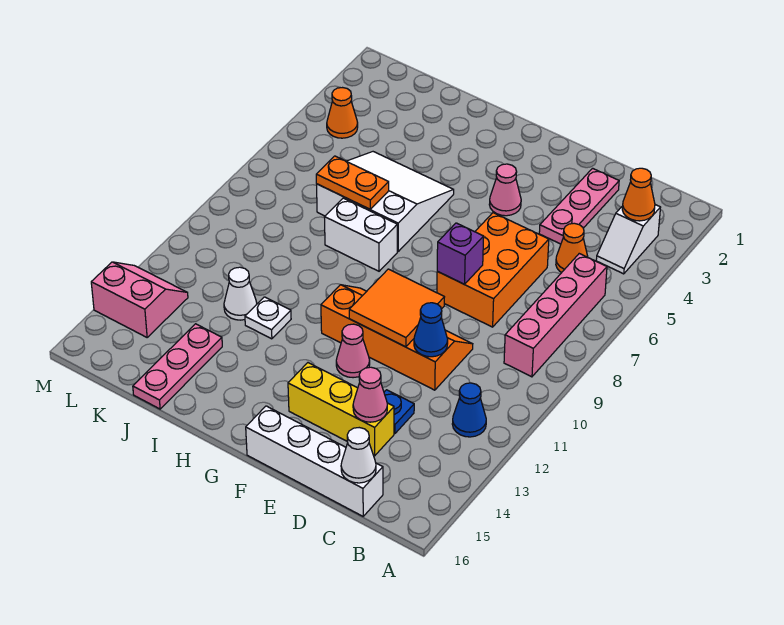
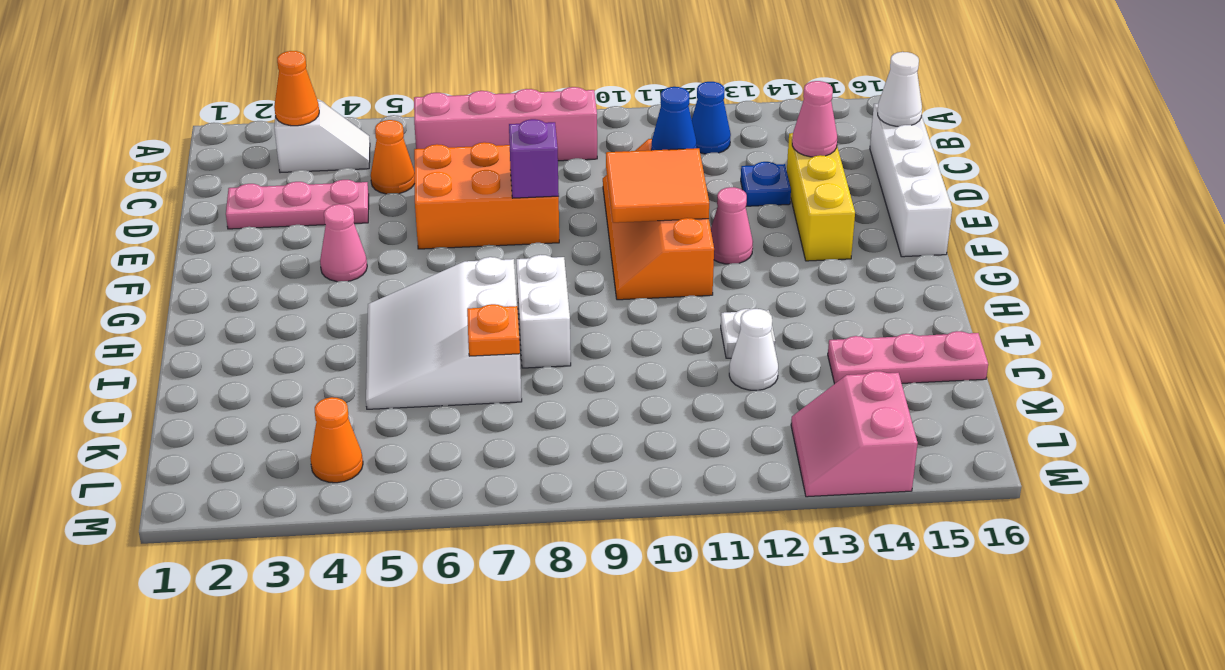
orange plate I7:J7 level 2 -> orange plate J7 level 2

